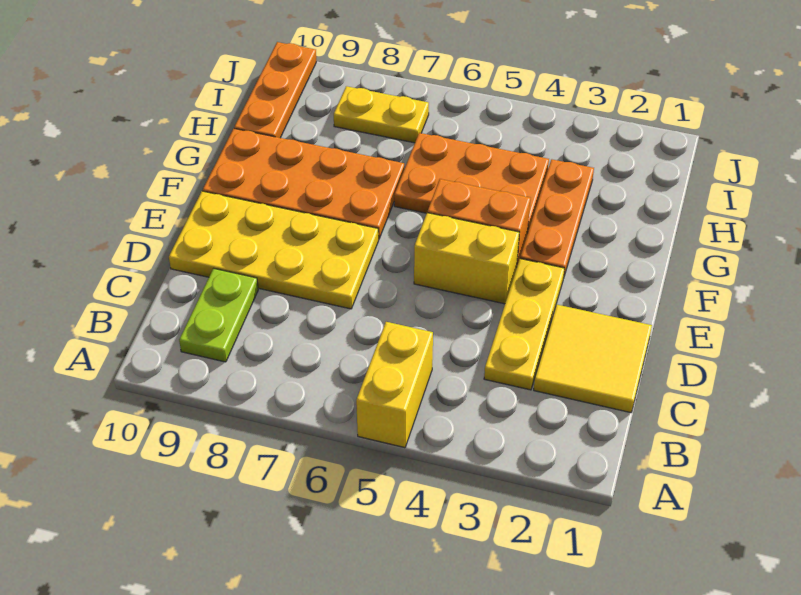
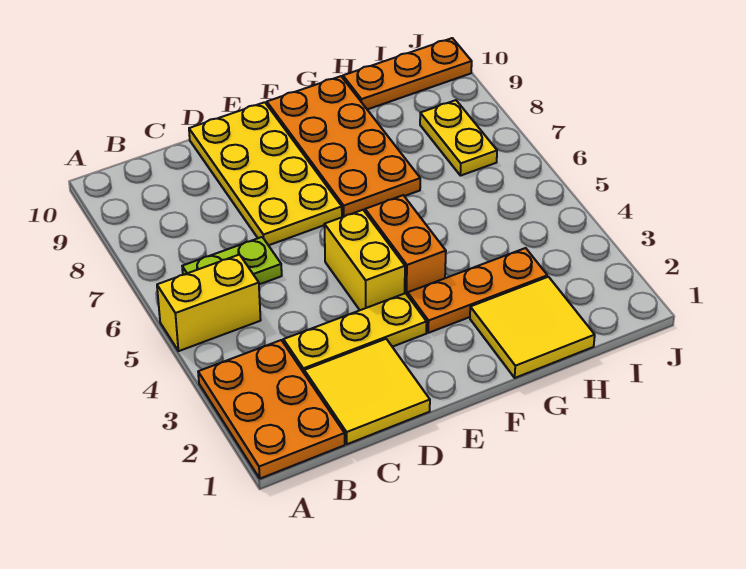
lime plate B9:C9 level 1 -> lime plate B6:C6 level 1
none -> yellow tile G1:H2 level 1
orange plate G4:H6 level 1 -> orange plate A1:B3 level 1

